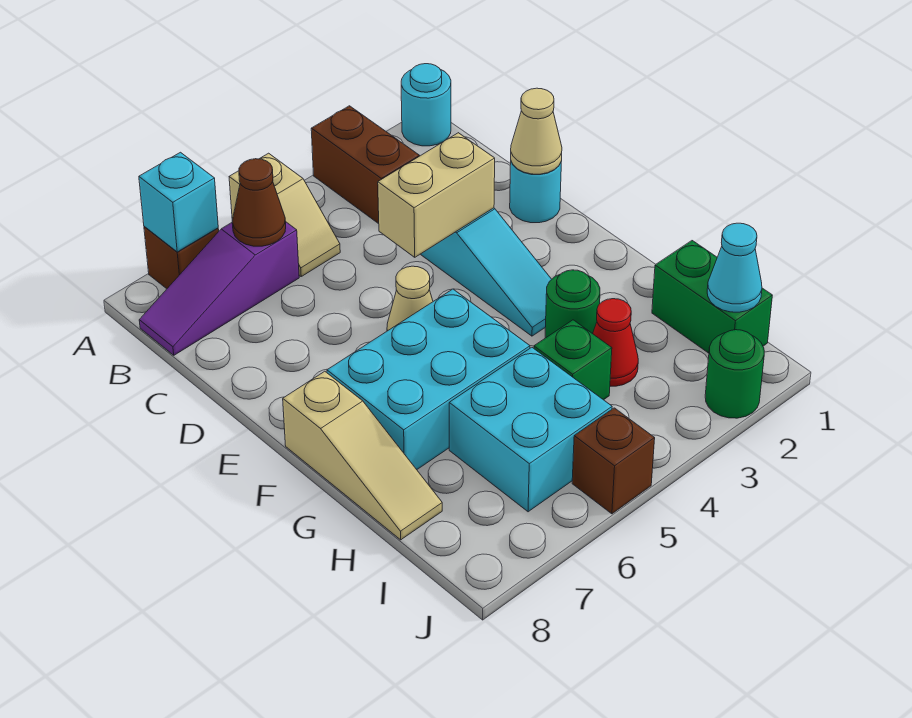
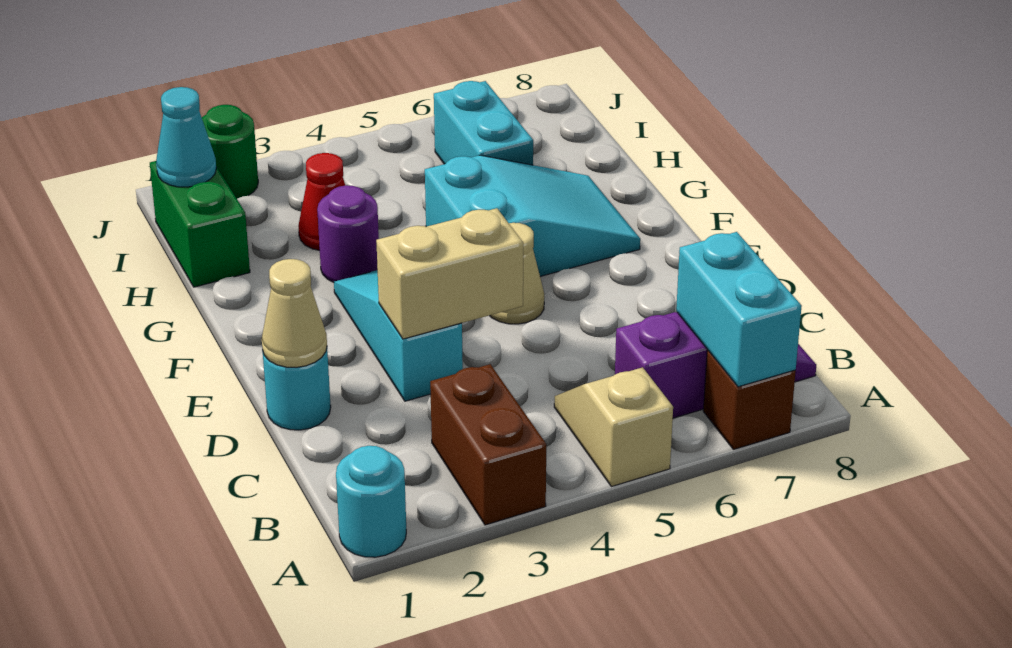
cyan brick A7 level 2 -> cyan brick A7:B7 level 2
brown cone B6 level 2 -> none
cyan brick F5:G7 level 1 -> cyan slope F5:G7 level 1 top 5
tan slope F8:H8 level 1 top F -> none
green round brick G3 level 1 -> purple round brick G3 level 1
green brick H4 level 1 -> none
cyan brick H5:I6 level 1 -> cyan brick H6:I6 level 1
brown brick J5 level 1 -> none

